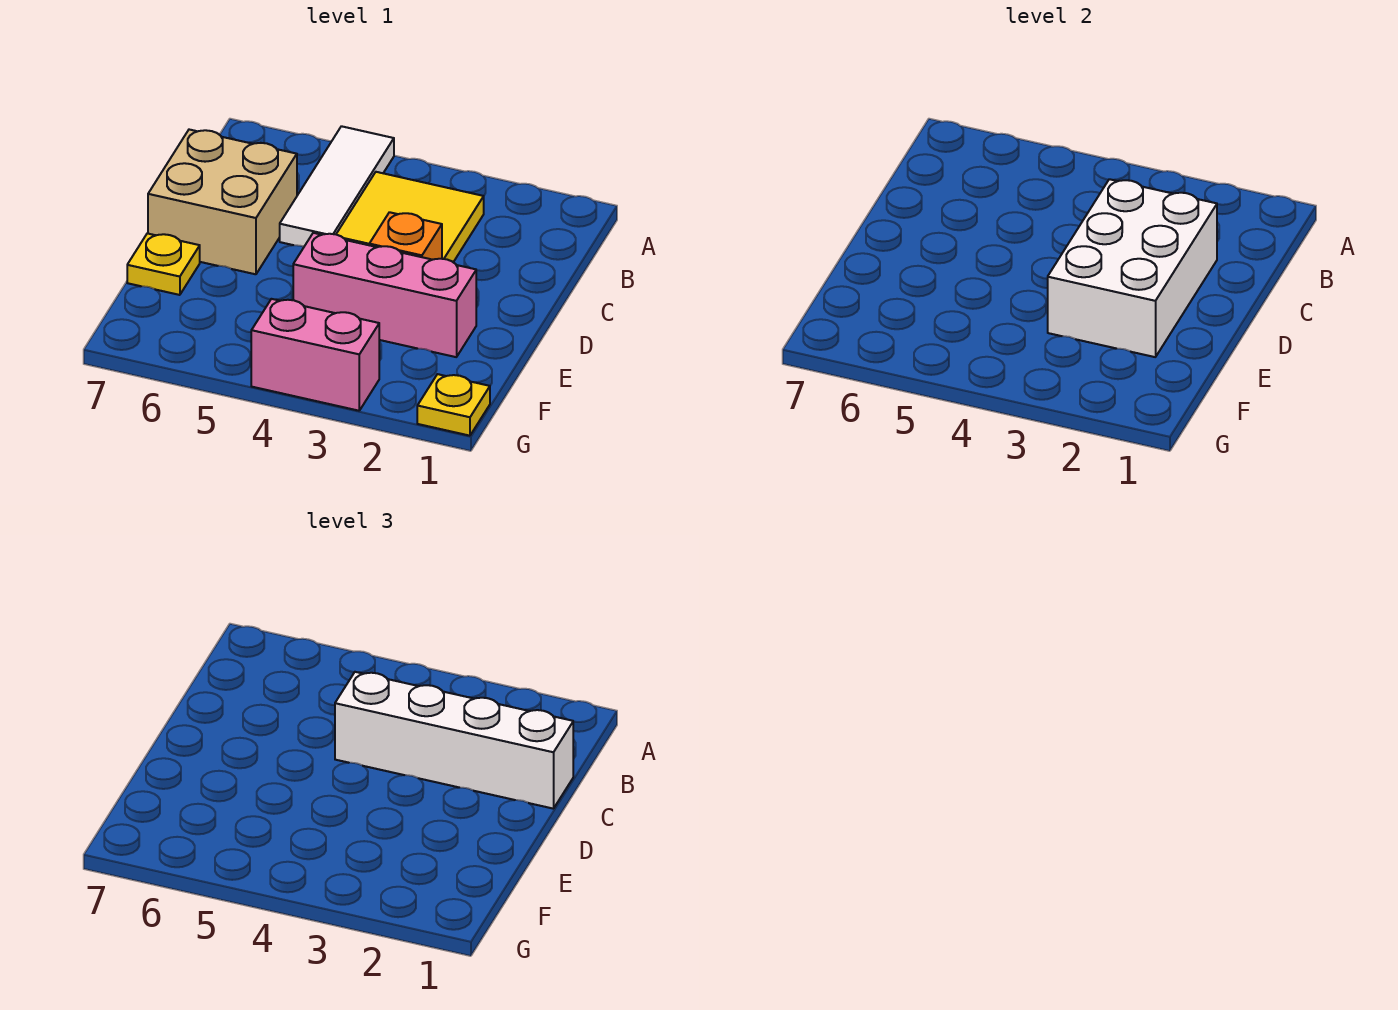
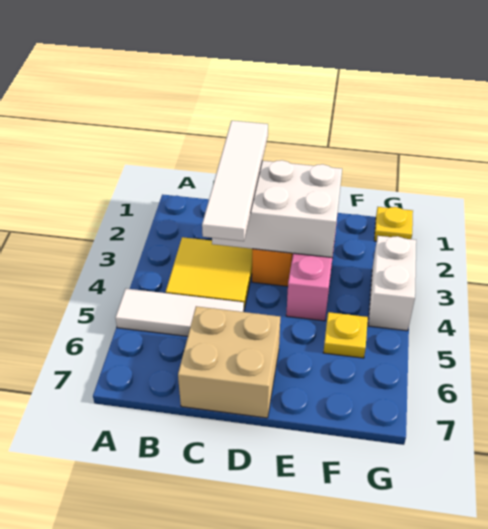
white brick C1:C4 level 3 -> white tile C1:C4 level 3
yellow plate E7 level 1 -> yellow plate F5 level 1
pink brick G3:G4 level 1 -> white brick G3:G4 level 1

